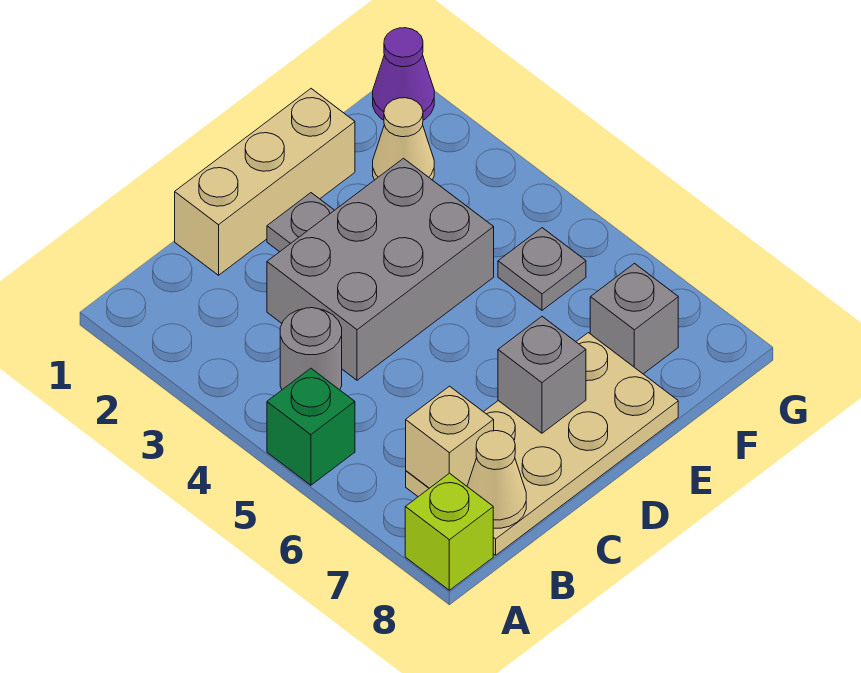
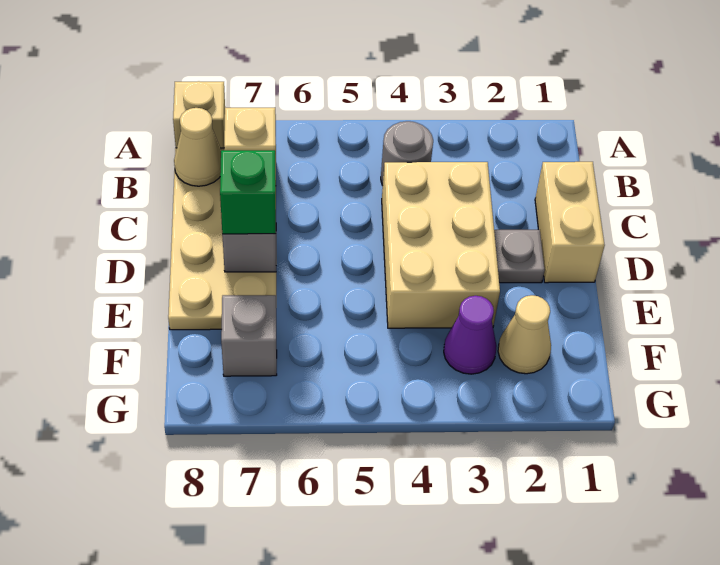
green brick A5 level 1 -> green brick D7 level 3
lime brick A8 level 1 -> tan brick A8 level 1
tan brick C1:E1 level 1 -> tan brick C1:D1 level 1
grey brick C3:E4 level 1 -> tan brick C3:E4 level 1
grey plate F5 level 1 -> none
purple cone G1 level 1 -> purple cone F3 level 1

